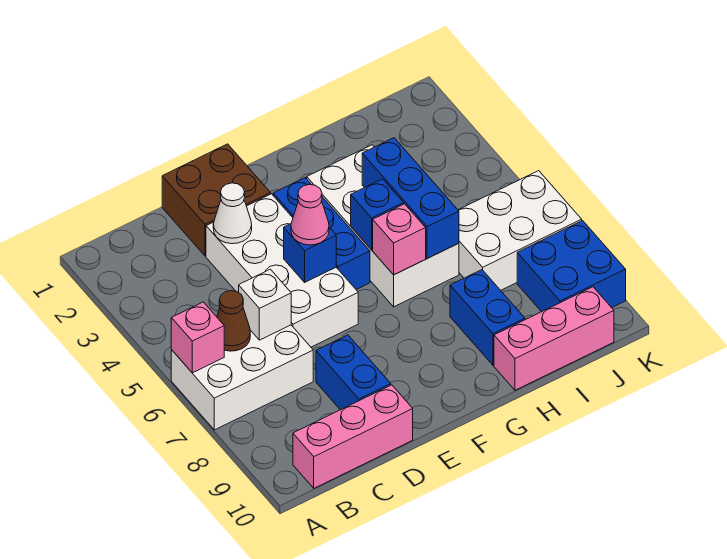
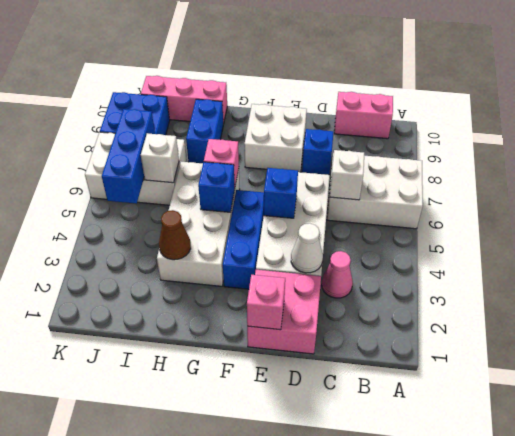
pink brick A6 level 2 -> pink brick E1 level 2
brown cone B6 level 2 -> brown cone H3 level 2
pink brick B10:D10 level 1 -> pink brick B10:C10 level 1
brown brick D1:E2 level 1 -> pink brick D1:E2 level 1
blue brick D8:D9 level 1 -> blue brick D8 level 1
pink cone E5 level 3 -> pink cone C3 level 1
none -> white brick E8:F9 level 1
blue brick H4:H6 level 2 -> blue brick J5:J7 level 2
none -> white brick I6 level 2

